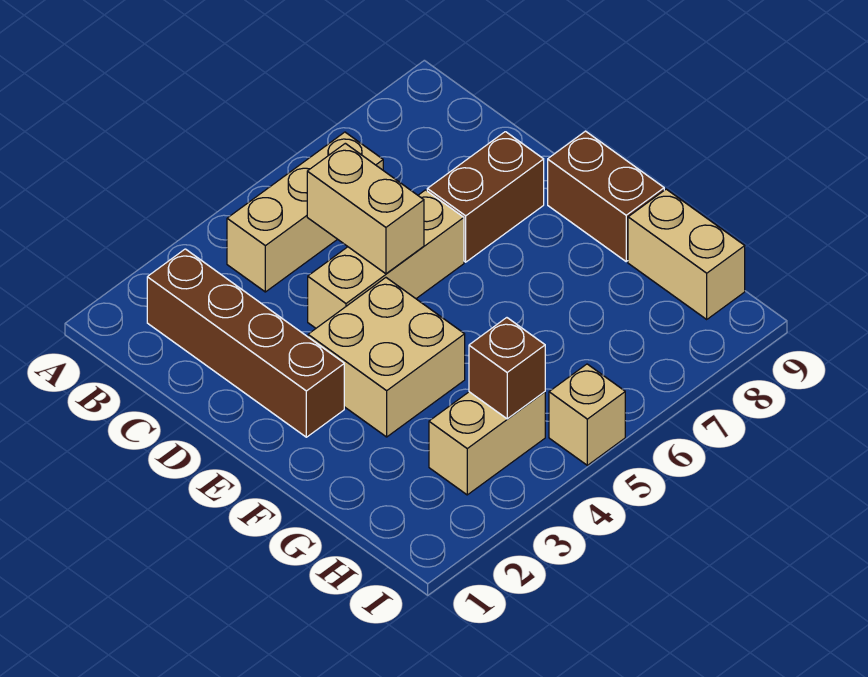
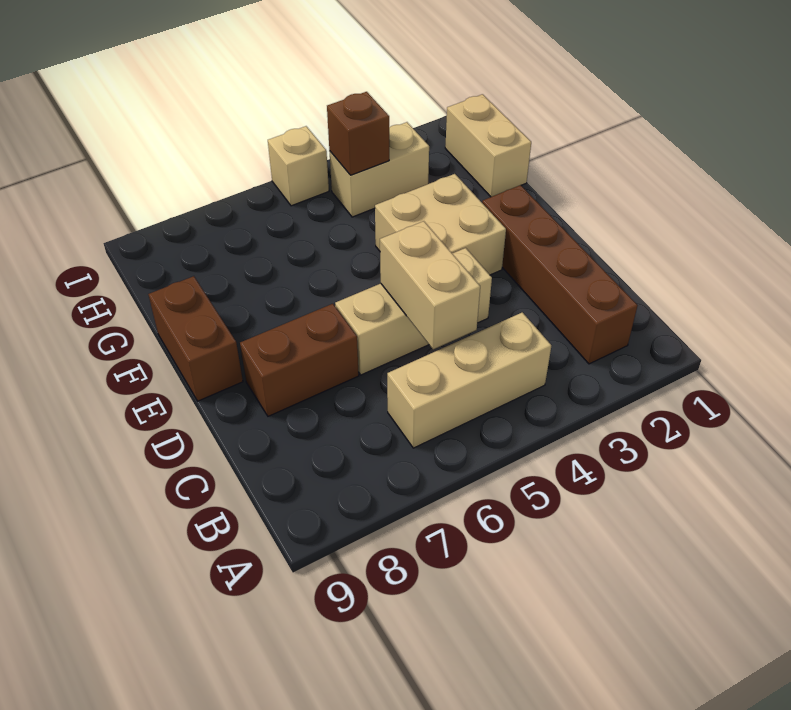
tan brick G9:H9 level 1 -> tan brick G1:H1 level 1

